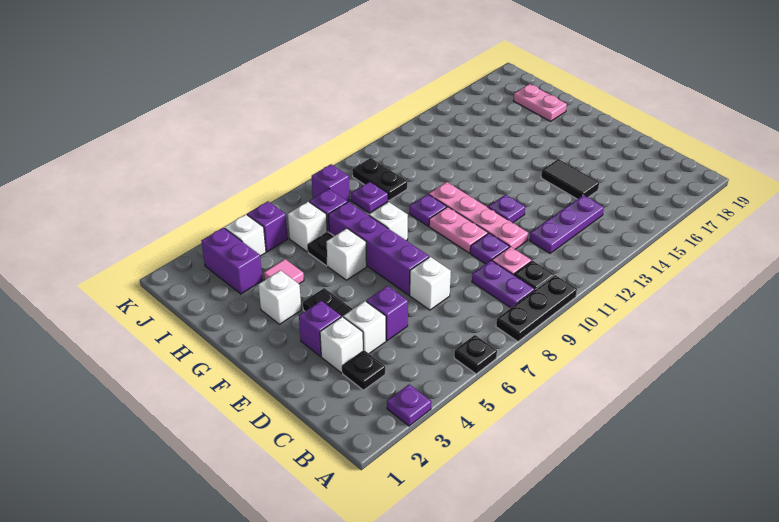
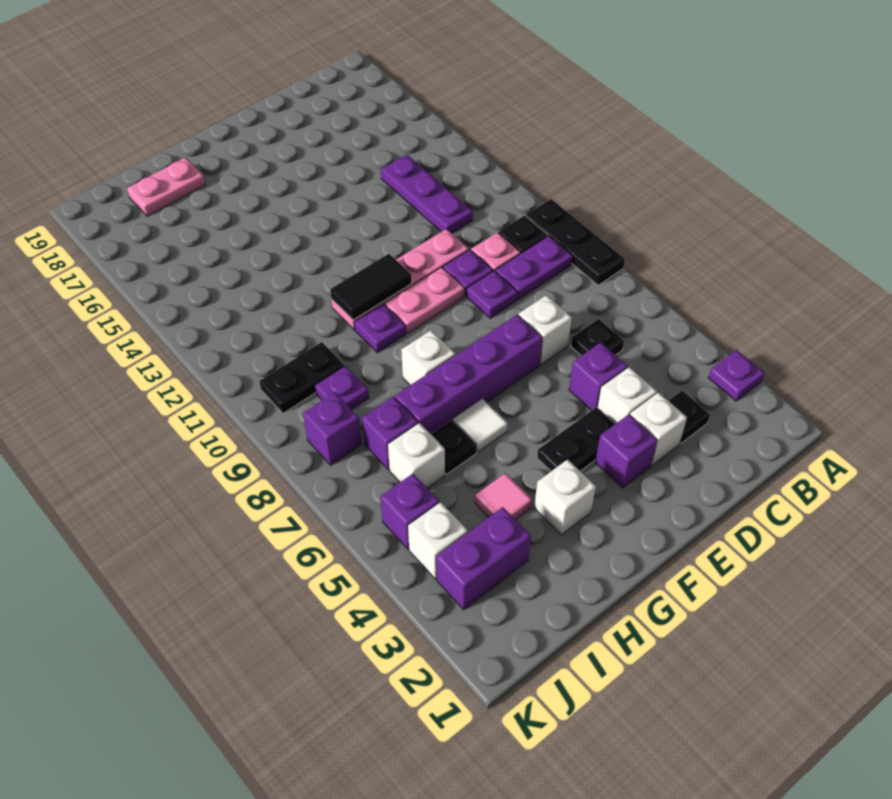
black plate A6 level 1 -> black plate C6 level 1
black tile D15:E15 level 1 -> black tile F11:G11 level 2
purple plate E12 level 1 -> purple plate D9 level 1
white brick G6 level 1 -> white tile G6 level 1

